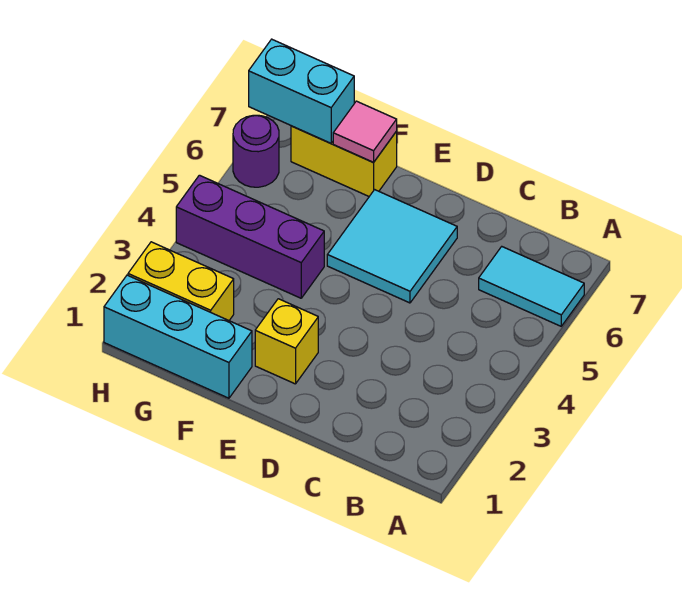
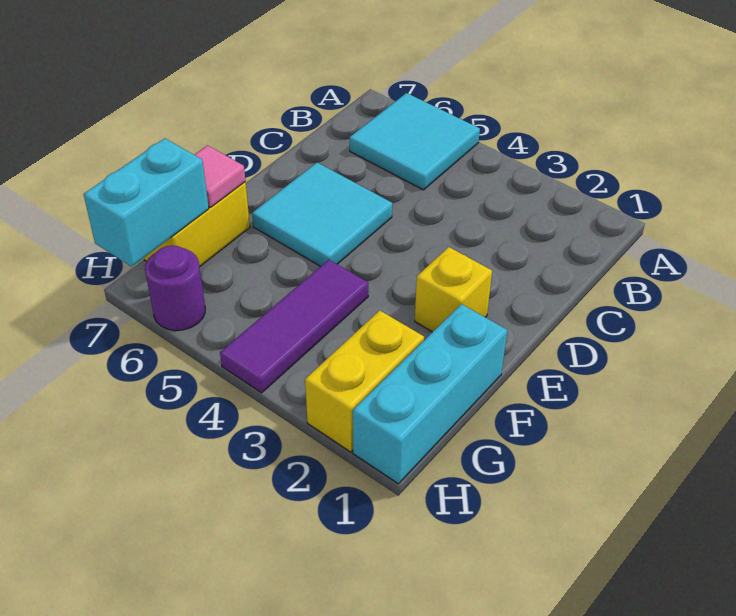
cyan tile A6:B6 level 1 -> cyan tile A5:B6 level 1
purple brick F4:H4 level 1 -> purple tile F4:H4 level 1

